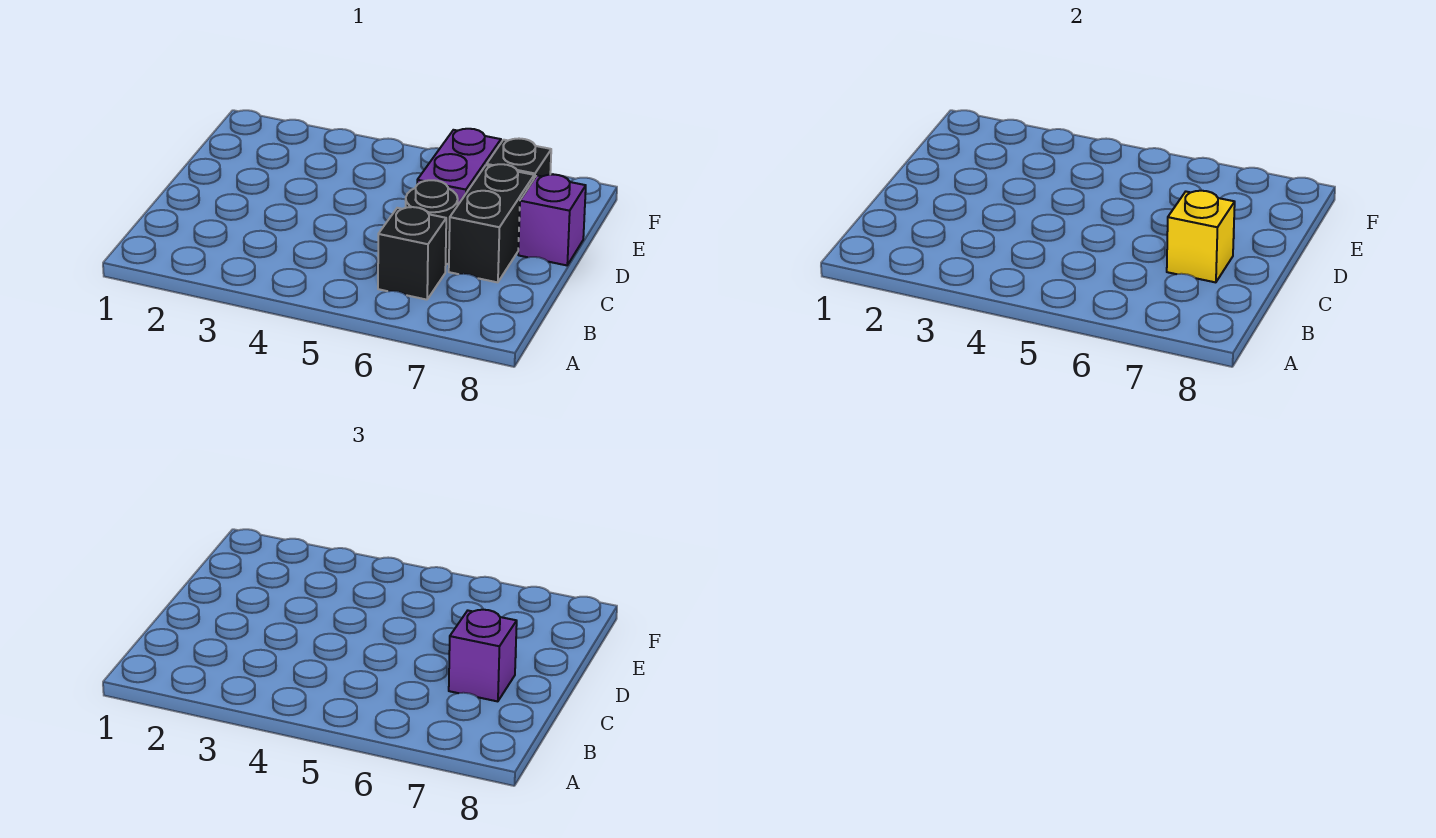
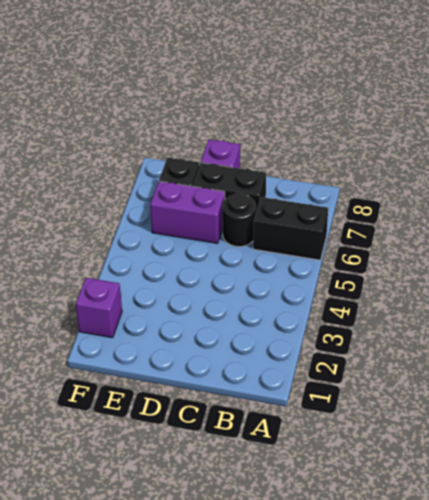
black brick B6 level 1 -> black brick A6:B6 level 1
yellow brick C7 level 2 -> none
purple brick C7 level 3 -> purple brick F2 level 1

